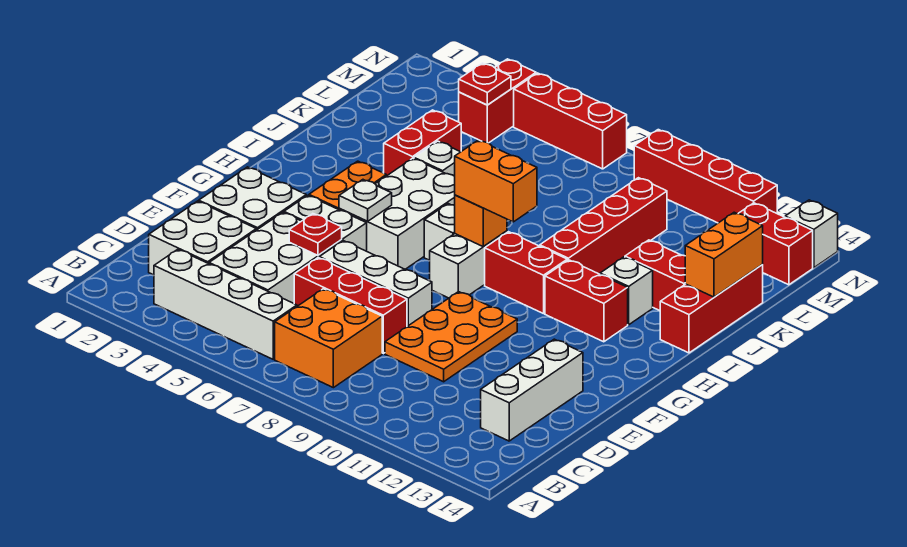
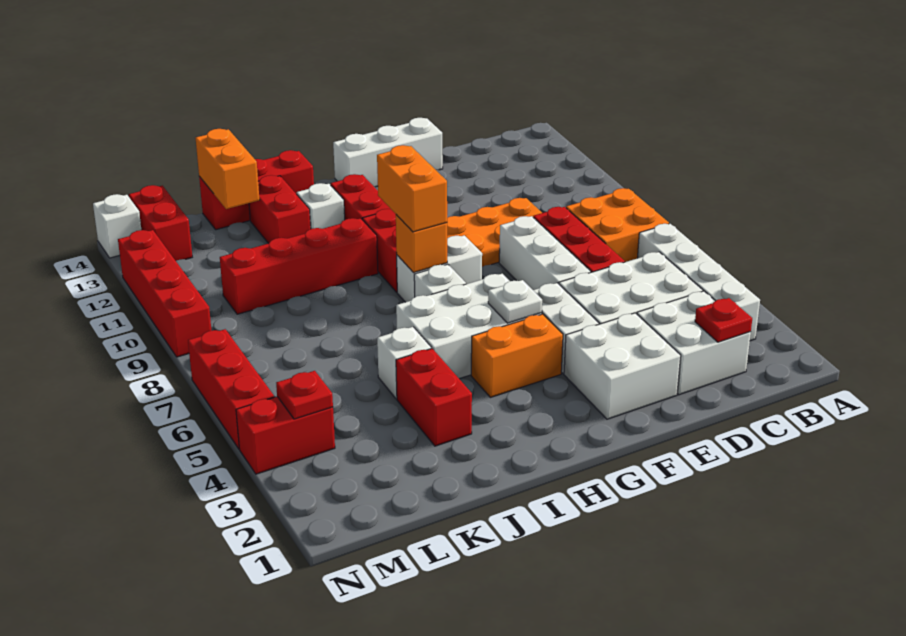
white brick C13:E13 level 1 -> white brick E14:G14 level 1
red plate E5 level 2 -> red plate C2 level 2
red brick J4:K4 level 1 -> red brick J3:J4 level 1
orange brick J14:K14 level 2 -> orange brick K13:K14 level 2

